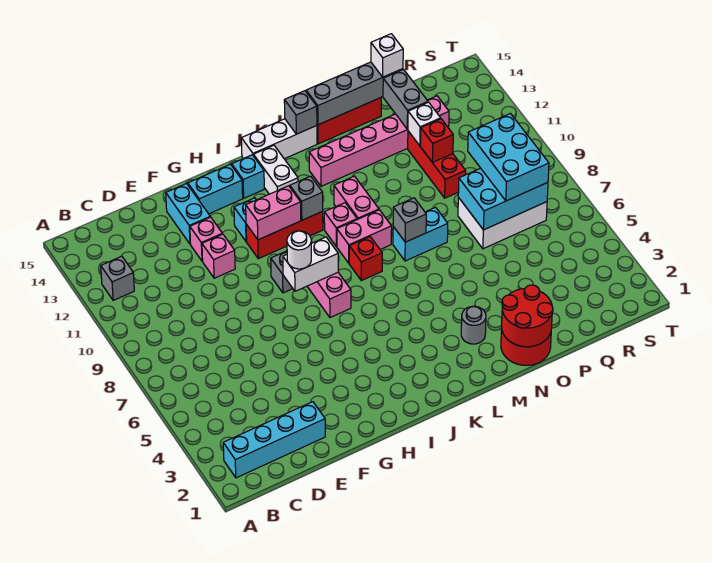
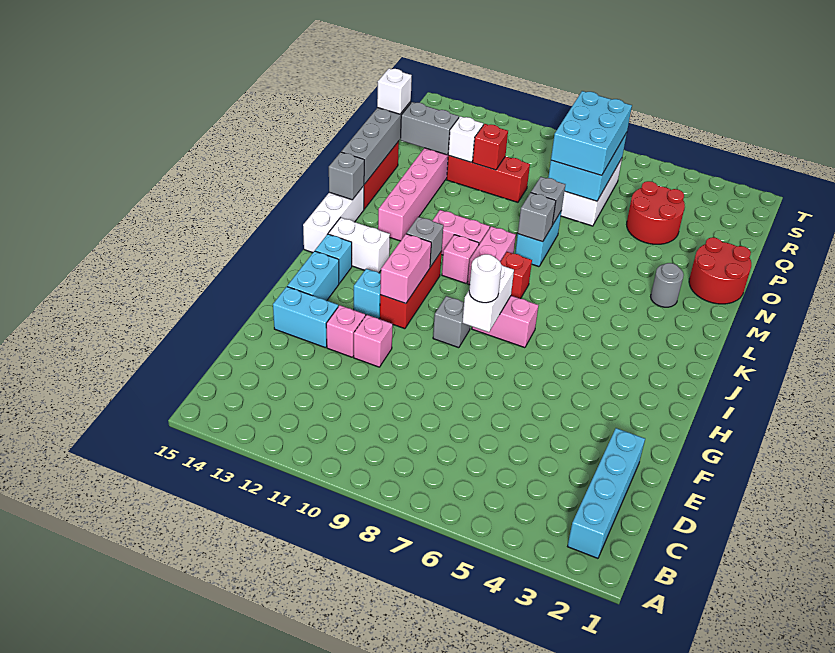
grey brick B12 level 1 -> grey brick N8 level 2
red round brick N1:O2 level 2 -> red round brick P4:Q5 level 1
cyan brick Q7:R9 level 3 -> cyan brick P7:R8 level 3

